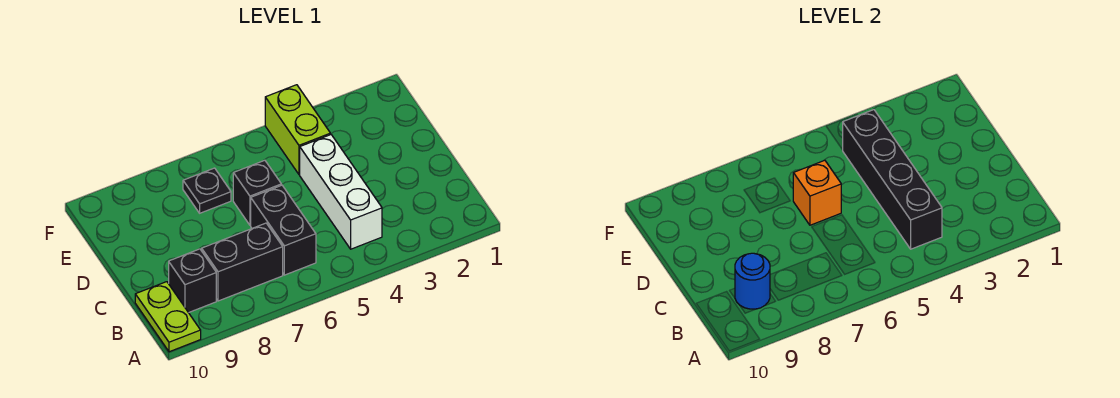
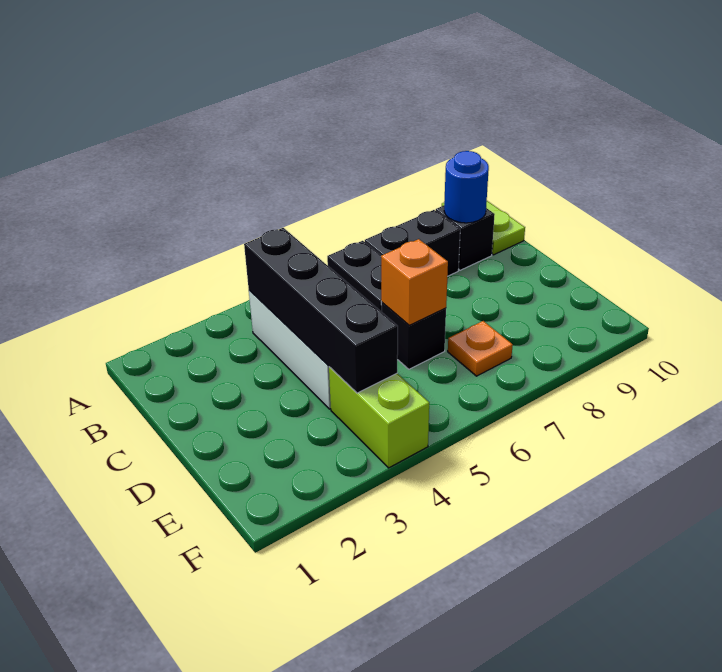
black plate E7 level 1 -> orange plate E7 level 1

